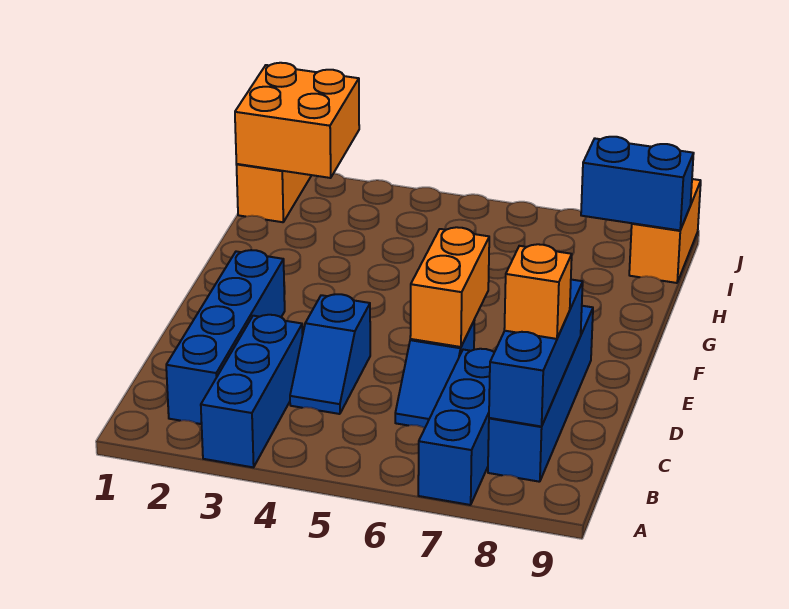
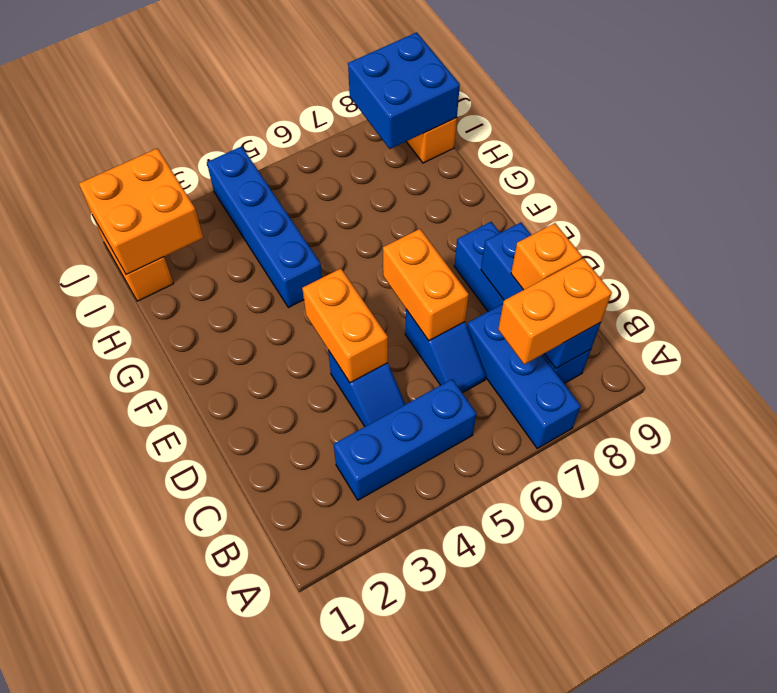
blue brick A3:C3 level 1 -> blue brick B3:B5 level 1
blue brick B2:E2 level 1 -> blue brick G4:J4 level 1
none -> orange brick B7:B8 level 3
none -> orange brick D4:E4 level 2
blue brick I8:I9 level 2 -> blue brick I8:J9 level 2

